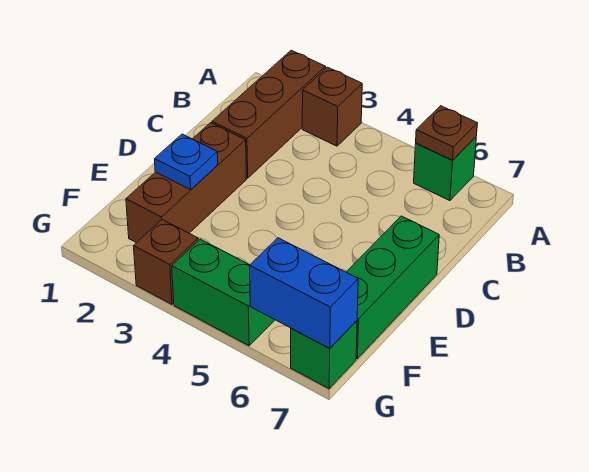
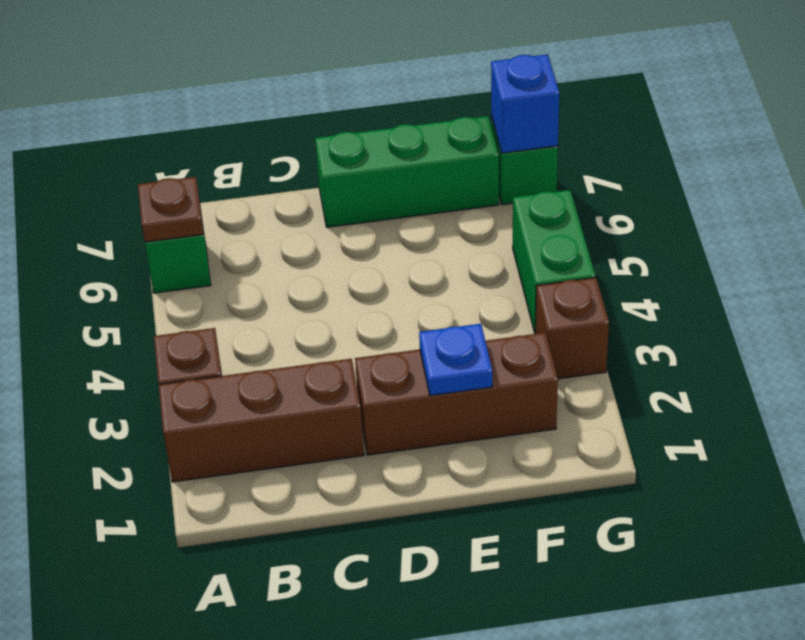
blue brick G6:G7 level 2 -> blue brick G7 level 2

